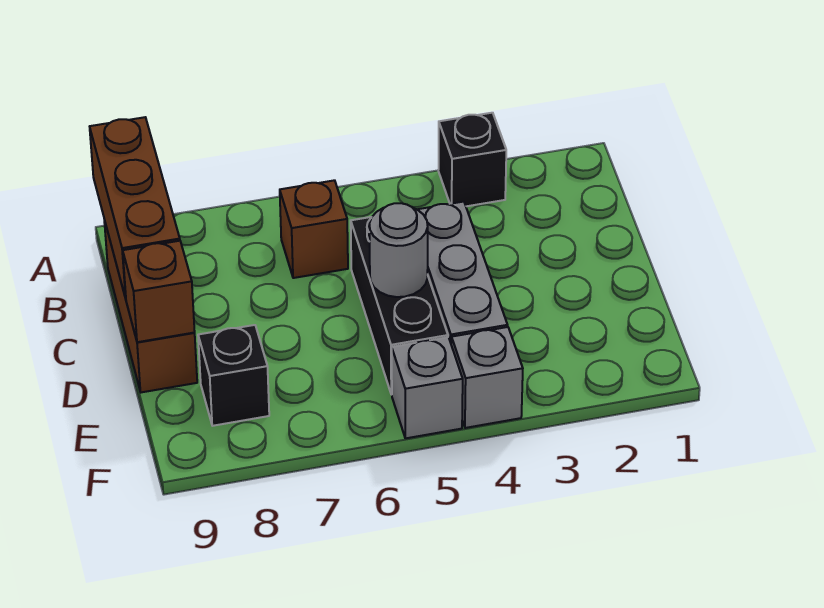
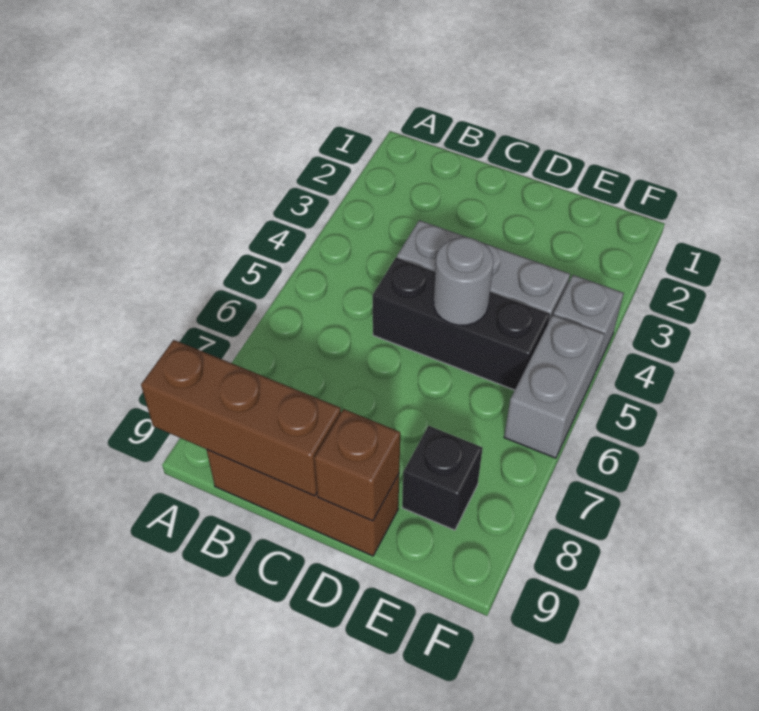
black brick A3 level 1 -> none
brown brick B6 level 1 -> none
grey brick F5 level 1 -> grey brick F5:F6 level 1

